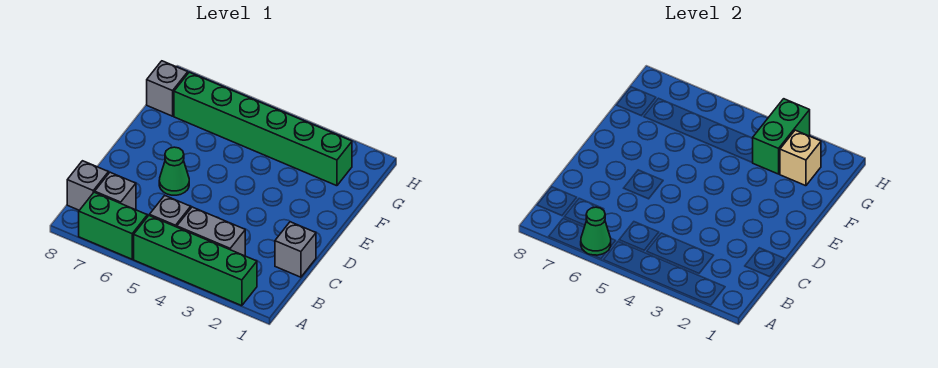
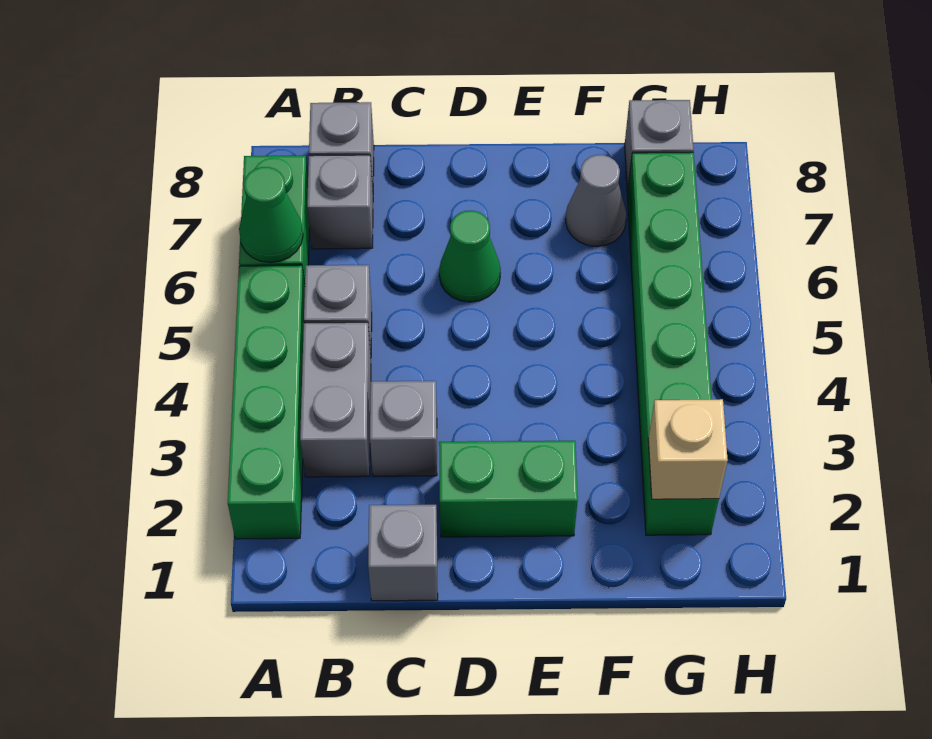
none -> grey brick C3 level 1
none -> grey cone F7 level 1
green brick G3:H3 level 2 -> green brick D2:E2 level 1

